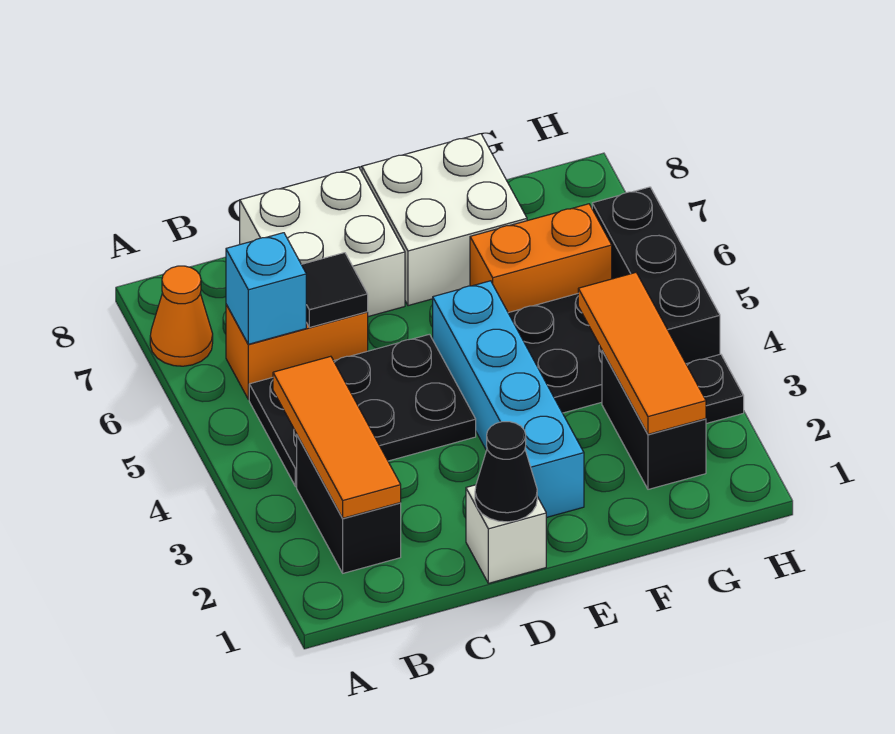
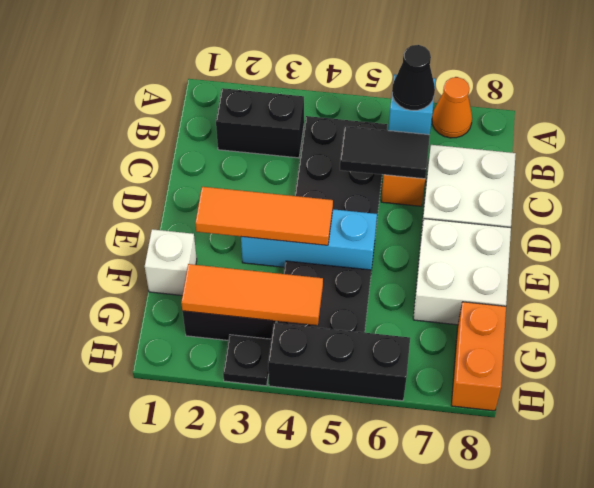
orange tile B2:B4 level 2 -> orange tile E2:E4 level 2
black tile C6 level 2 -> black tile C5:C6 level 2
white brick D1 level 1 -> white brick F1 level 1
black cone D1 level 2 -> black cone B6 level 3
cyan brick E2:E5 level 1 -> cyan brick E3:E5 level 1
orange brick F6:G6 level 1 -> orange brick G8:H8 level 1

